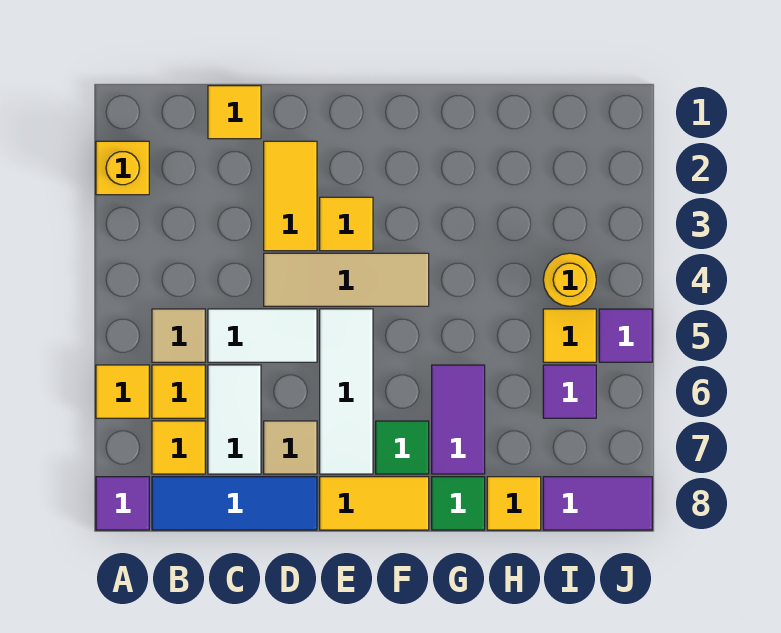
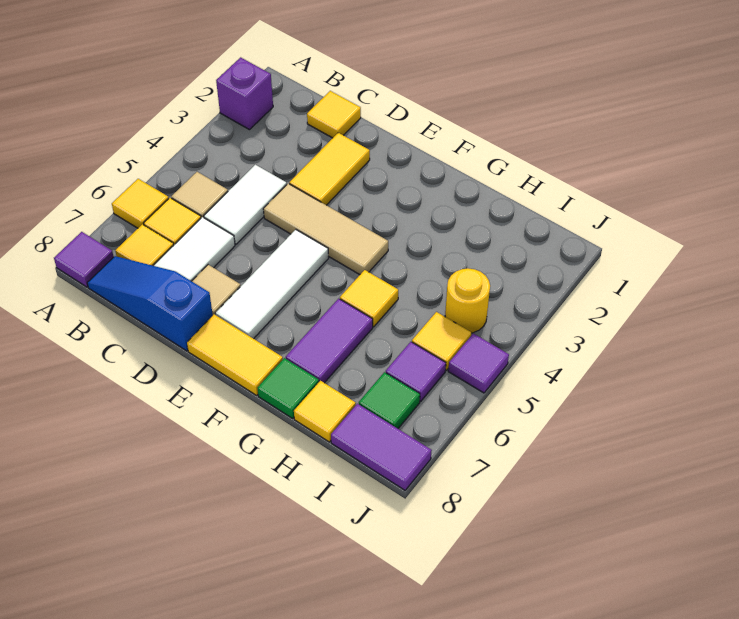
yellow brick A2 level 1 -> purple brick A2 level 1
blue tile B8:D8 level 1 -> blue slope B8:D8 level 1 top D
white tile C5:D5 level 1 -> white tile C4:C5 level 1
yellow tile E3 level 1 -> yellow tile G5 level 1
green tile F7 level 1 -> green tile I7 level 1

